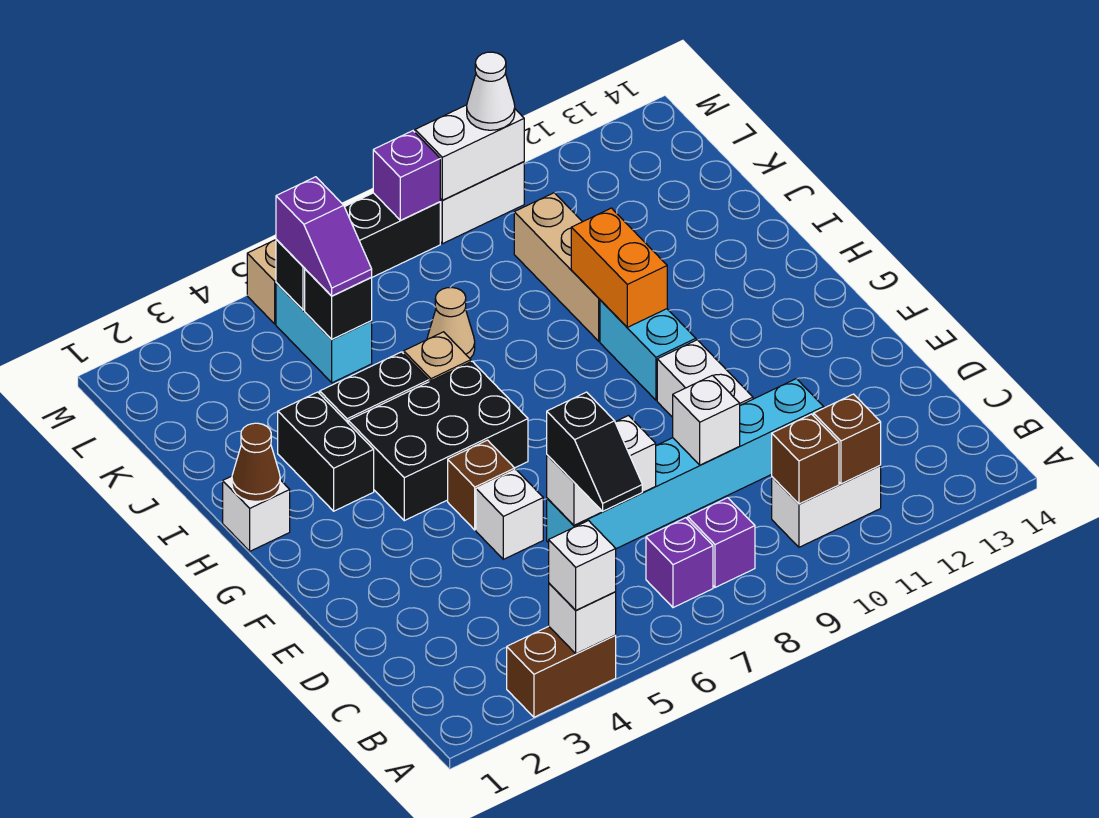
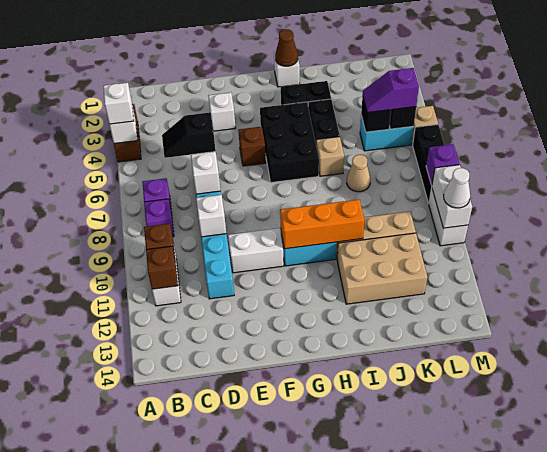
white brick E5 level 1 -> white brick E3 level 1
orange brick H10:I10 level 2 -> orange brick G10:I10 level 2
none -> tan brick I11:K12 level 1

